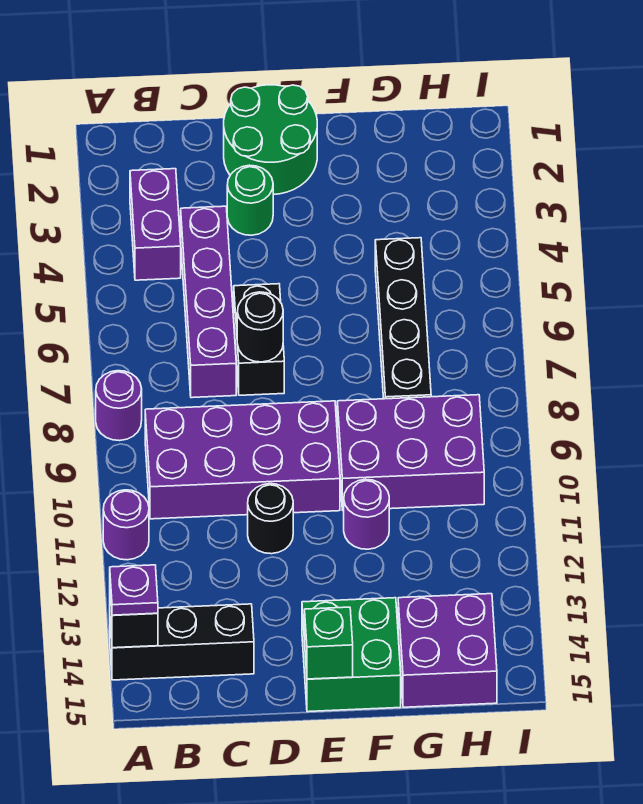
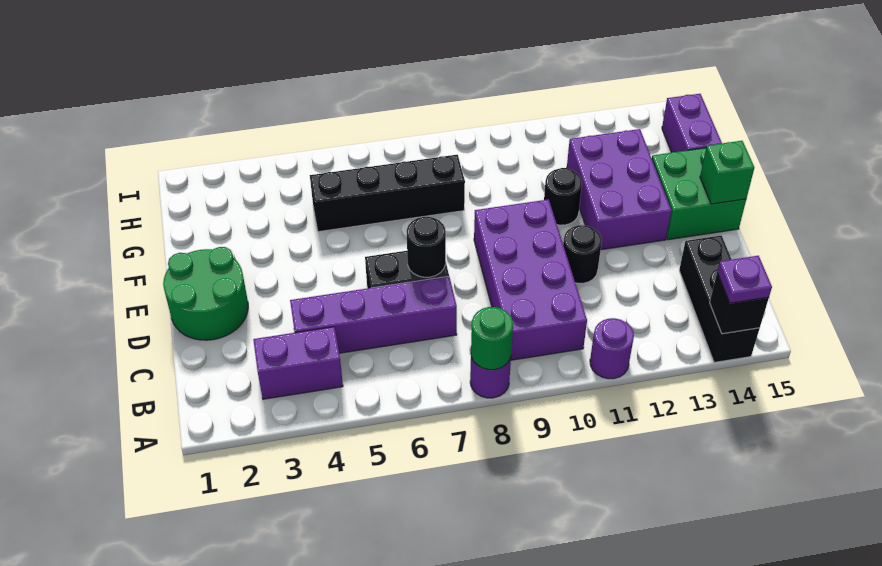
green round brick D3 level 1 -> green round brick A8 level 2
purple brick F9:H10 level 1 -> purple brick E12:G13 level 1
purple round brick F11 level 1 -> black round brick F11 level 1
purple brick G14:H15 level 1 -> purple brick G15:H15 level 1

